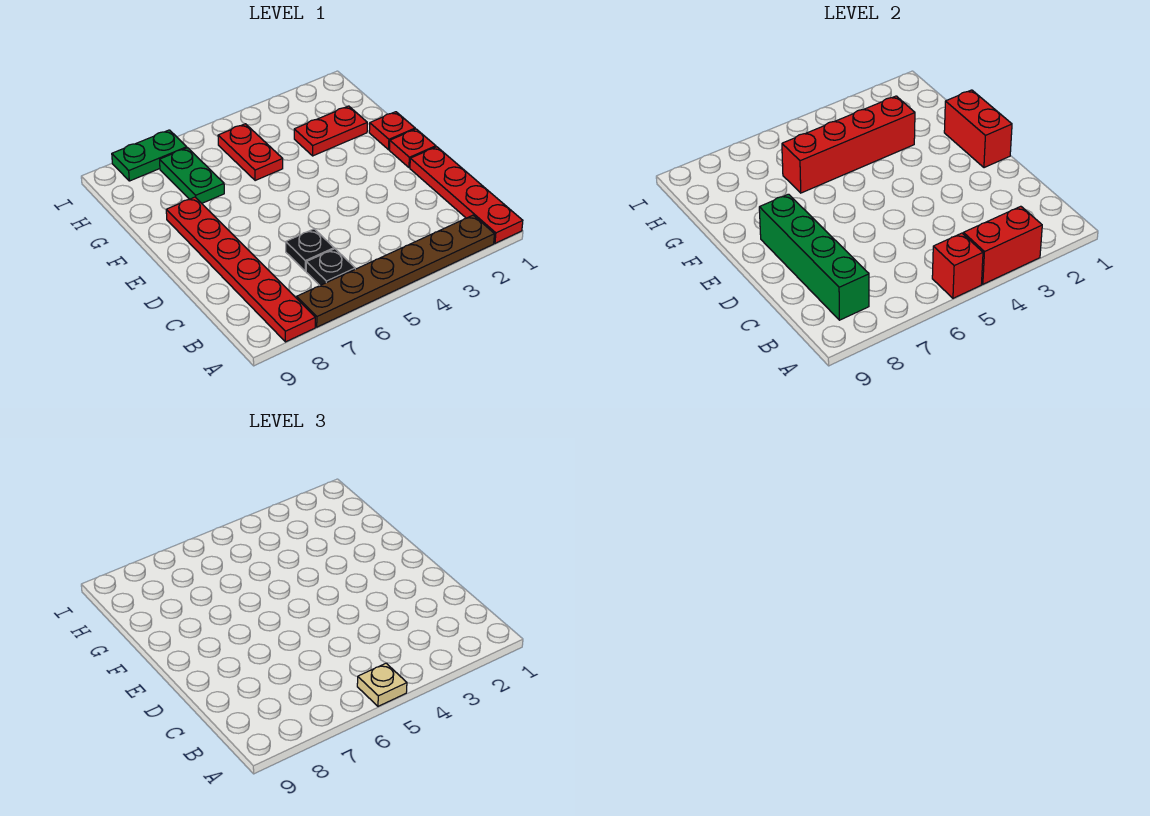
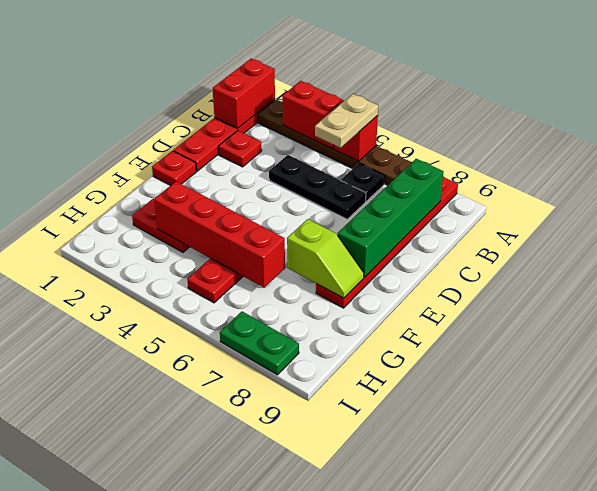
tan plate A5 level 3 -> tan plate A5:B5 level 3
black plate C6 level 1 -> black plate C4:C6 level 1
red brick E1:F1 level 2 -> red brick A1:B1 level 2
red plate F1 level 1 -> red plate C2 level 1
none -> lime slope F7:F8 level 2 top 7
green plate G7:H7 level 1 -> none

